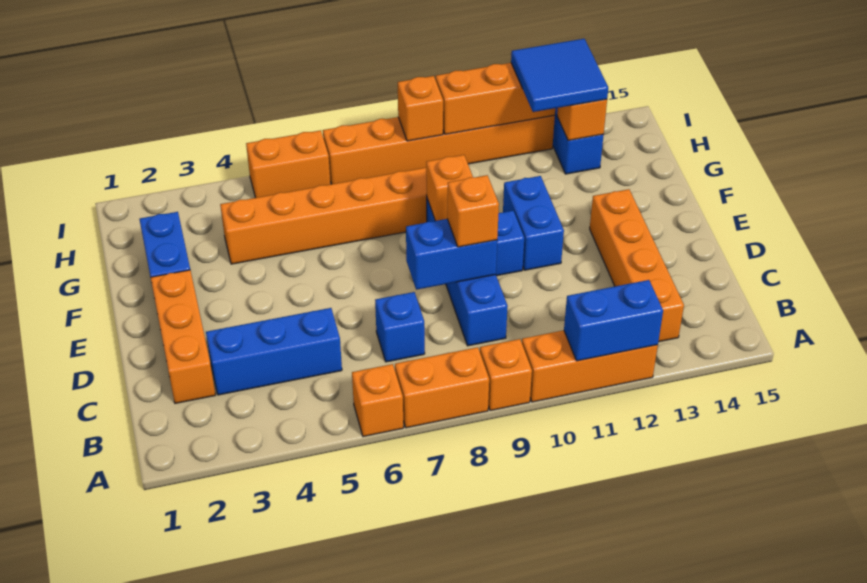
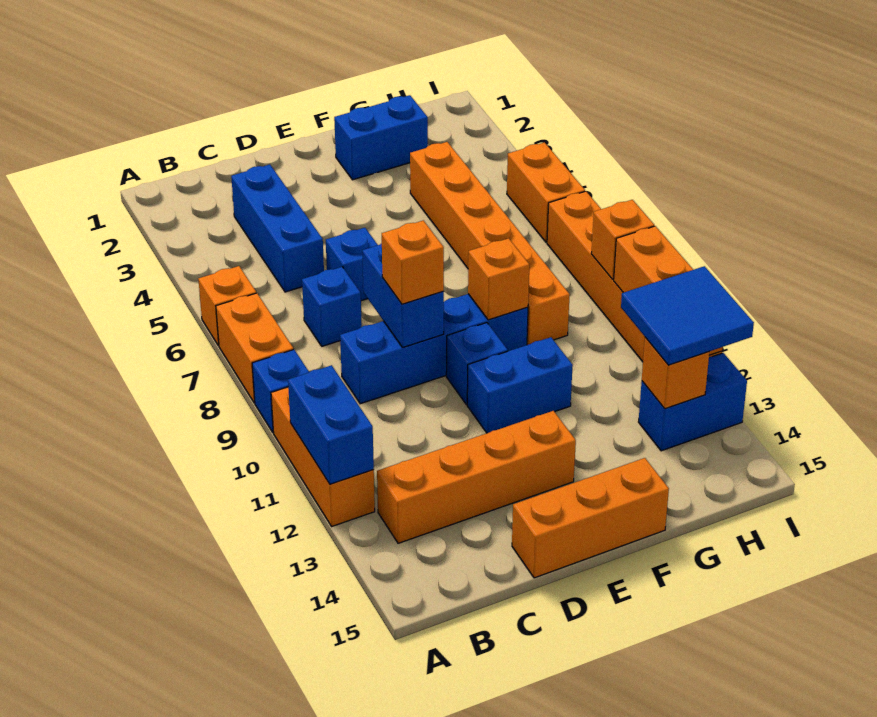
orange brick A9 level 1 -> blue brick A9 level 1
orange brick C2:E2 level 1 -> orange brick D15:F15 level 1
none -> blue brick D6 level 1

